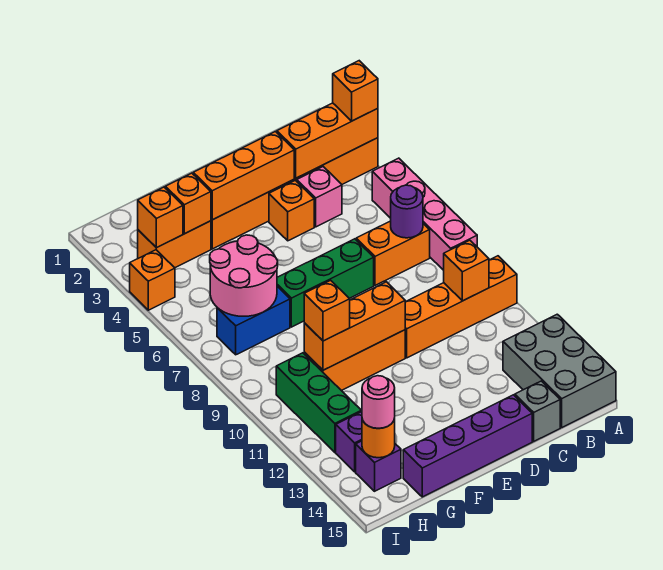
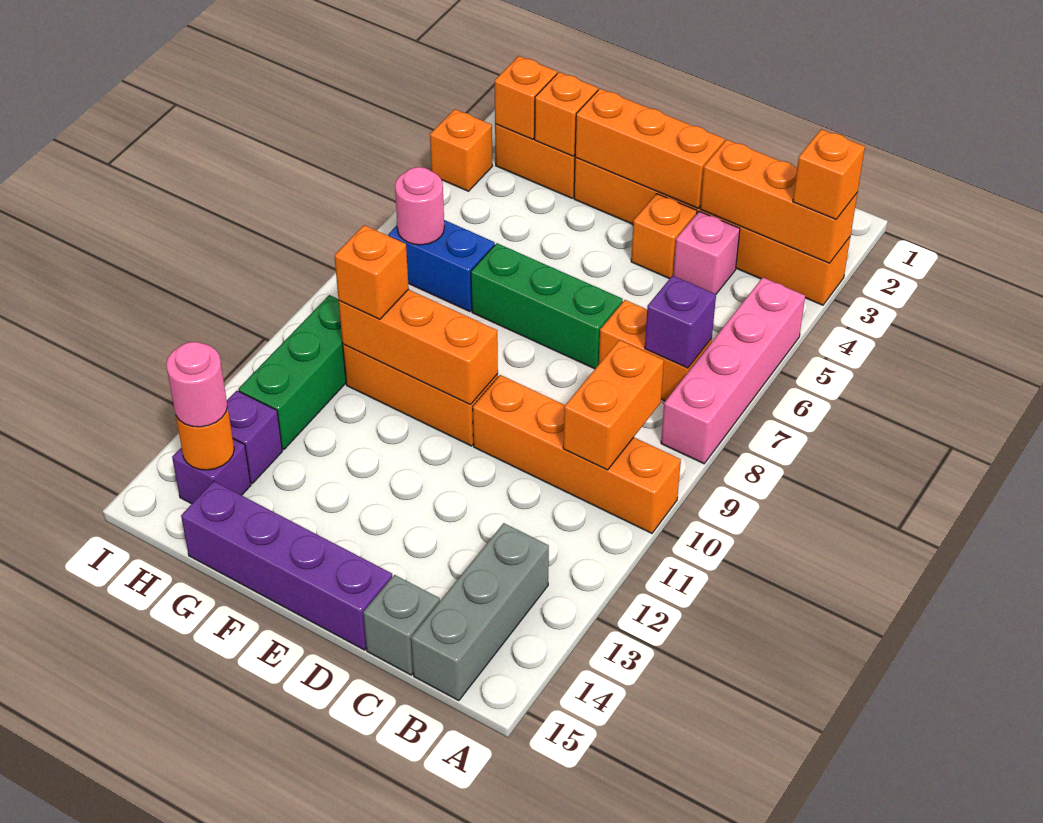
grey brick A13:B15 level 1 -> grey brick B13:B15 level 1
purple round brick B7 level 2 -> purple brick B7 level 2
orange brick B10 level 2 -> orange brick B9:B10 level 2
pink round brick G6:H7 level 2 -> pink round brick H7 level 2

